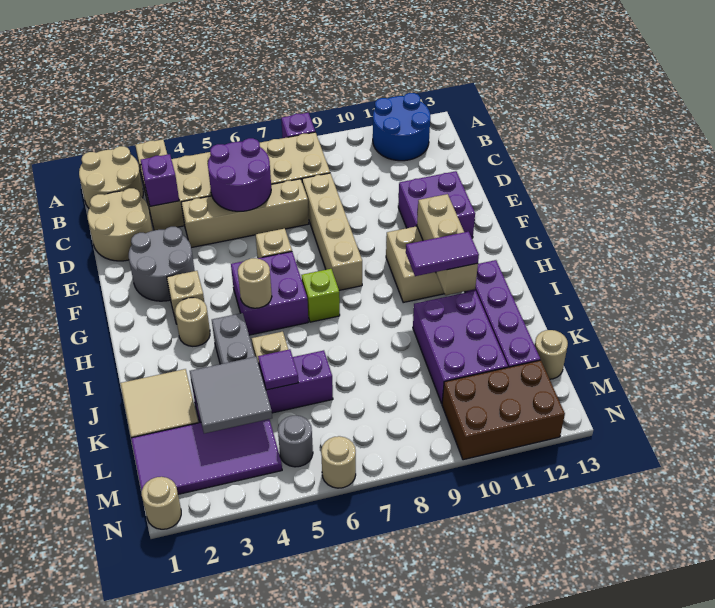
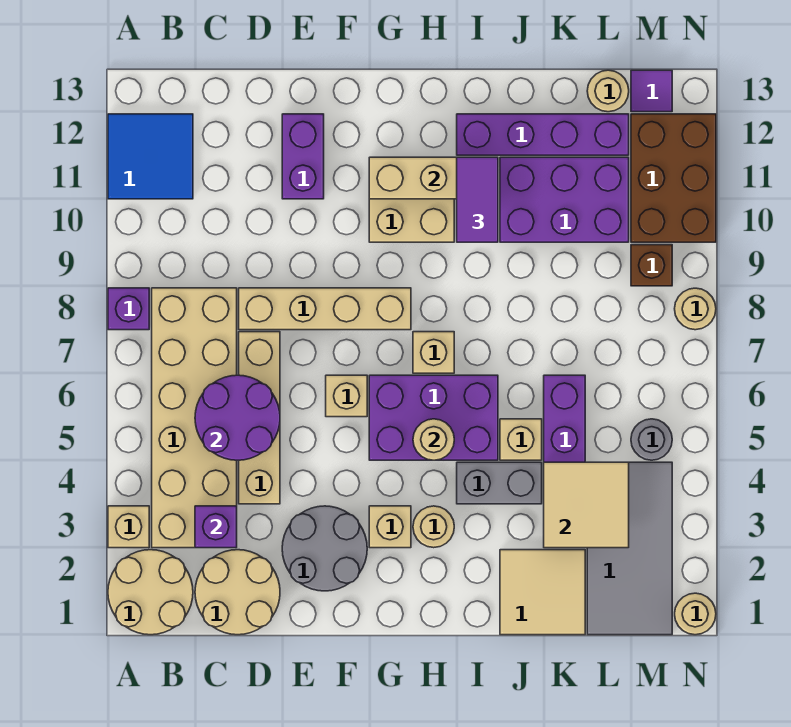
blue round brick A11:B12 level 1 -> blue tile A11:B12 level 1
purple brick E11:F12 level 1 -> purple brick E11:E12 level 1
purple brick G5:H6 level 1 -> purple brick G5:I6 level 1
lime brick H7 level 1 -> tan brick H7 level 1
grey tile K3:L4 level 2 -> tan tile K3:L4 level 2
purple tile K5 level 2 -> purple tile M13 level 1
purple tile L1:M4 level 1 -> grey tile L1:M4 level 1
none -> brown brick M9 level 1
tan round brick N6 level 1 -> tan round brick N8 level 1

